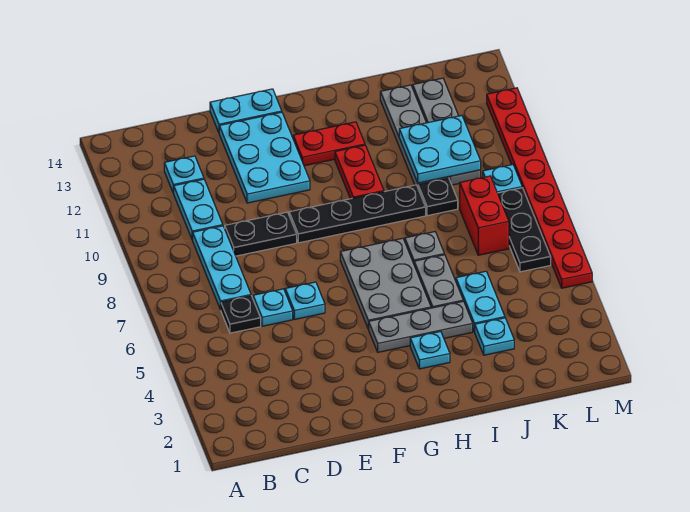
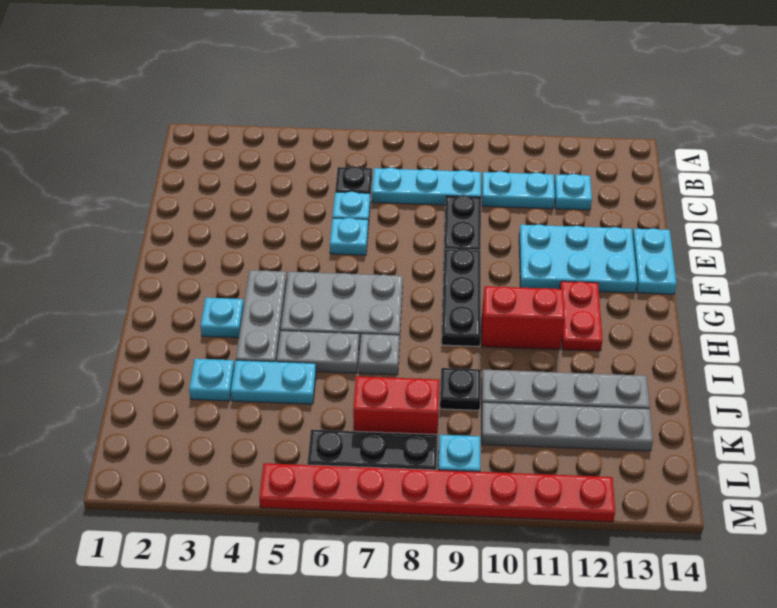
black plate F9:I9 level 1 -> black plate F9:H9 level 1
red plate H10:H11 level 1 -> red brick H10:H11 level 1
cyan plate J10:K11 level 2 -> none

